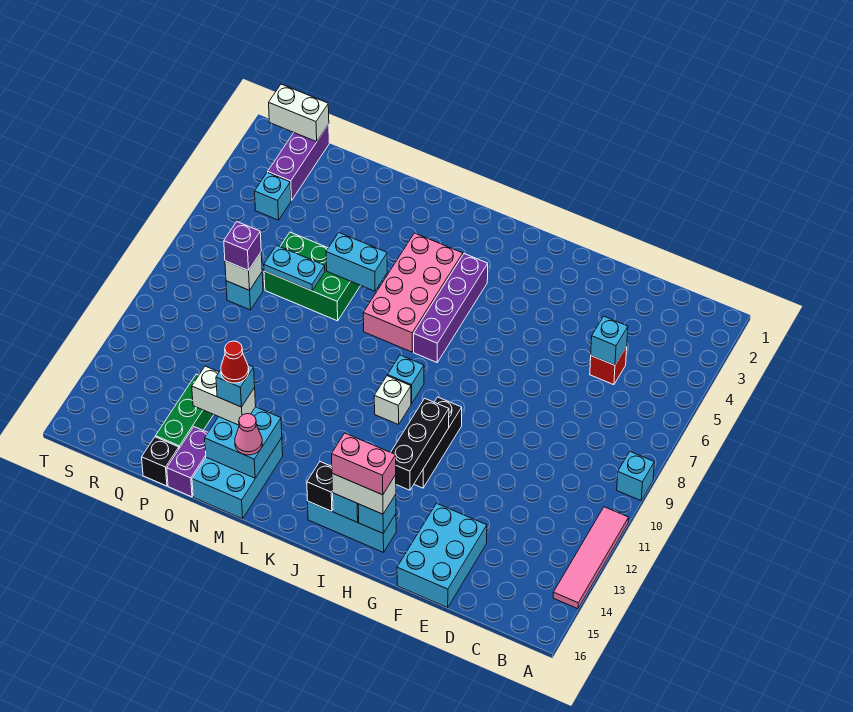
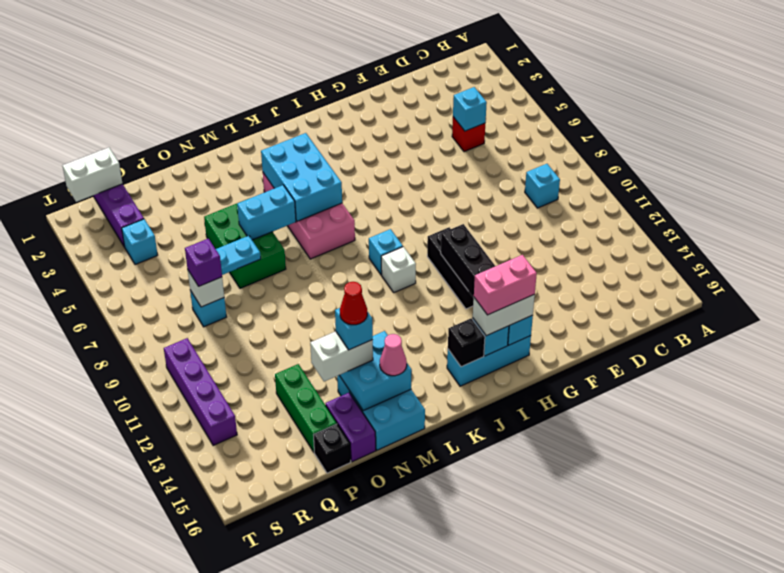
cyan brick A9 level 1 -> cyan brick C9 level 1
pink tile A11:A14 level 1 -> none
cyan brick E14:F16 level 1 -> cyan brick K4:L6 level 2
purple brick J4:J7 level 1 -> purple brick S10:S13 level 1
green brick N6:P7 level 1 -> green brick N5:O7 level 1

